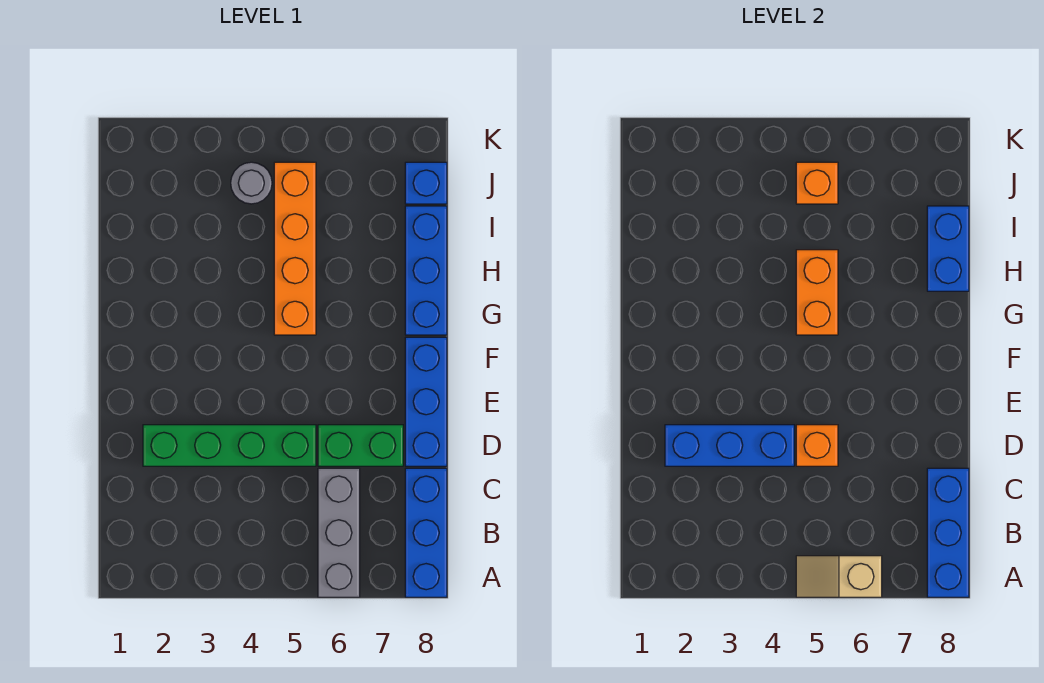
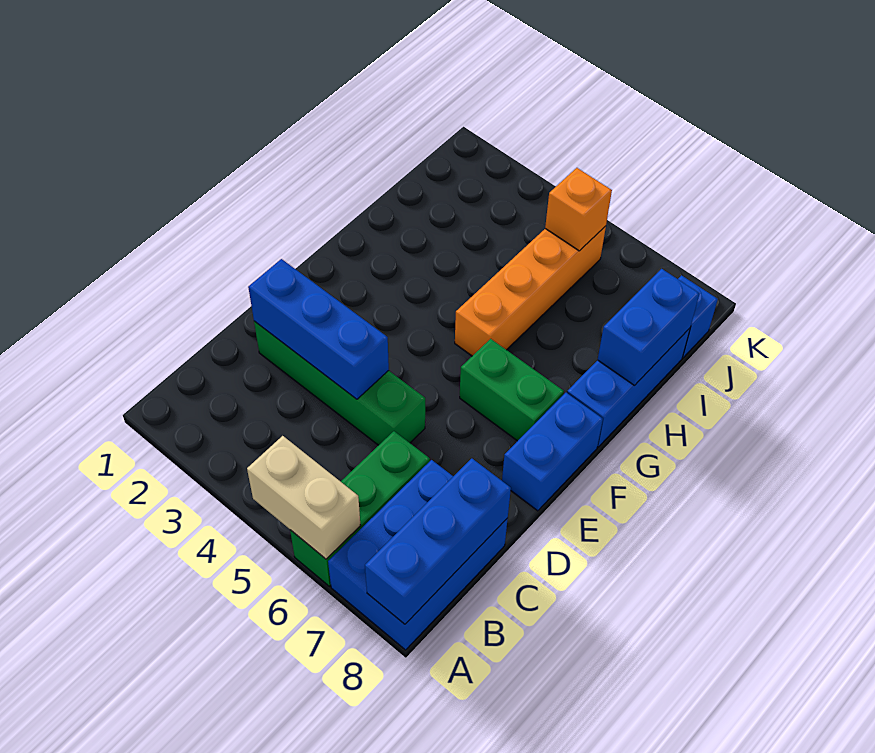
tan slope A5:A6 level 2 top 6 -> tan brick A5:A6 level 2
grey brick A6:C6 level 1 -> green brick A6:C6 level 1
blue brick A8:C8 level 1 -> blue brick A7:C8 level 1
orange brick D5 level 2 -> none
green brick D6:D7 level 1 -> green brick F6:F7 level 1
blue brick D8:F8 level 1 -> blue brick E8:F8 level 1
orange brick G5:H5 level 2 -> none
grey round brick J4 level 1 -> none

